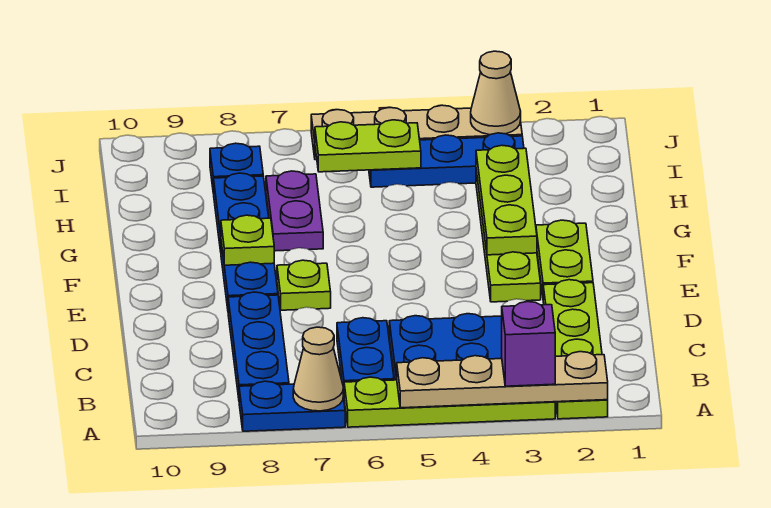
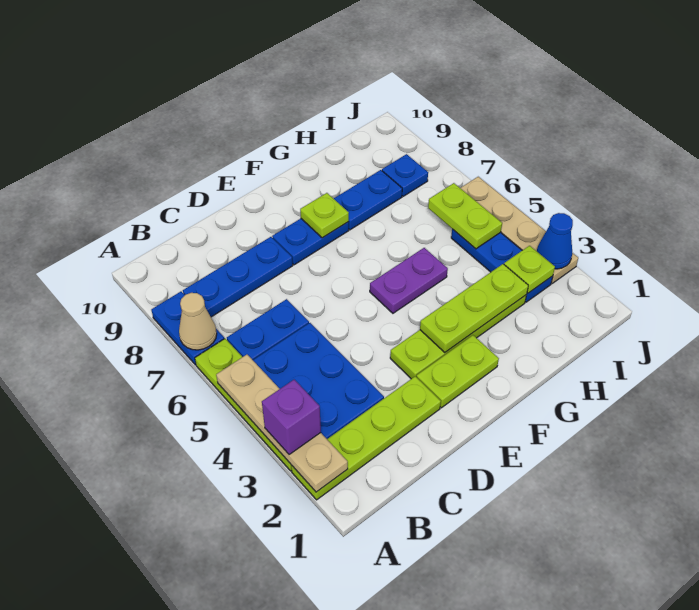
lime plate E7 level 1 -> lime plate I3 level 2
purple plate G7:H7 level 1 -> purple plate F5:G5 level 1
tan cone J3 level 2 -> blue cone J3 level 2

